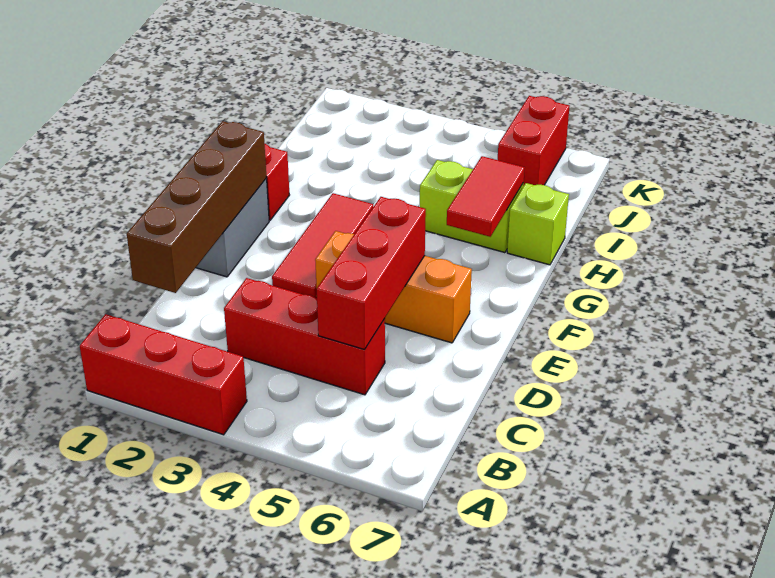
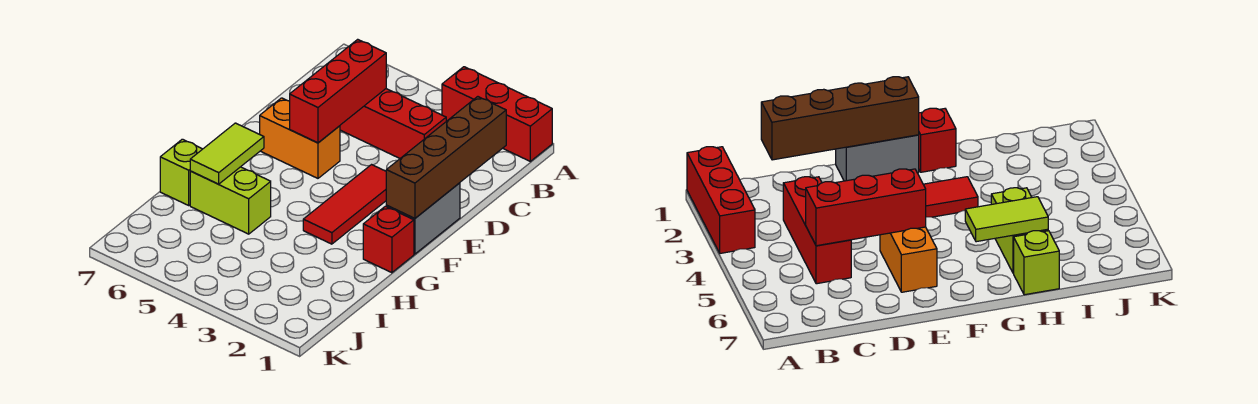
orange brick E4:E6 level 1 -> orange brick E5:E6 level 1
red tile G6:H6 level 2 -> lime tile G6:H6 level 2
red brick J6:K6 level 1 -> none

